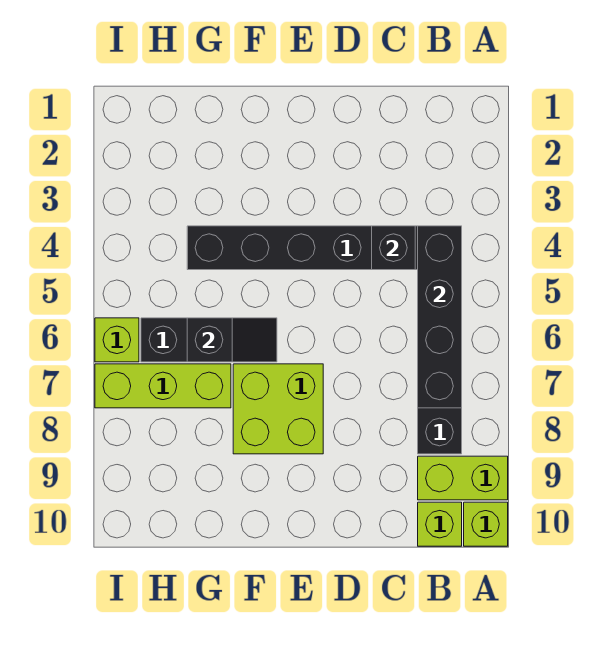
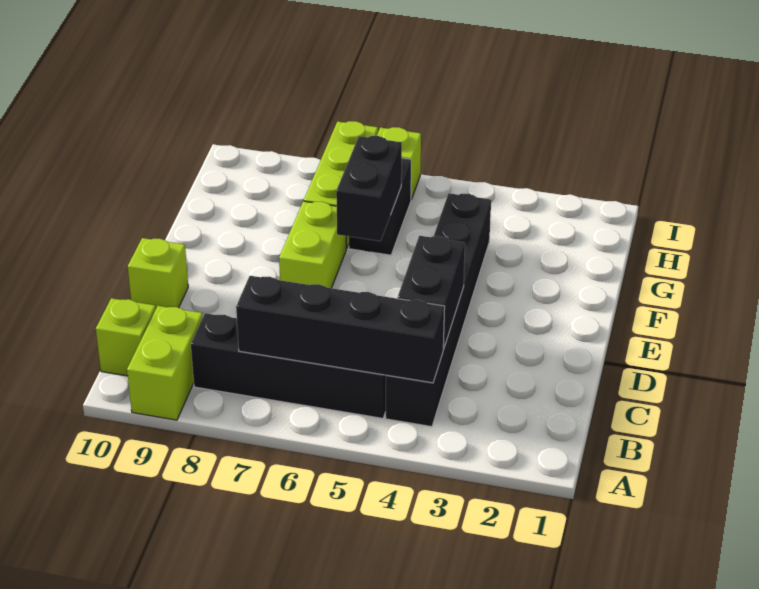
lime brick A10 level 1 -> lime brick D10 level 1
black brick C4 level 2 -> black brick C4:D4 level 2
lime brick E7:F8 level 1 -> lime brick E7:F7 level 1
black slope F6:G6 level 2 top G -> black brick F6:G6 level 2

